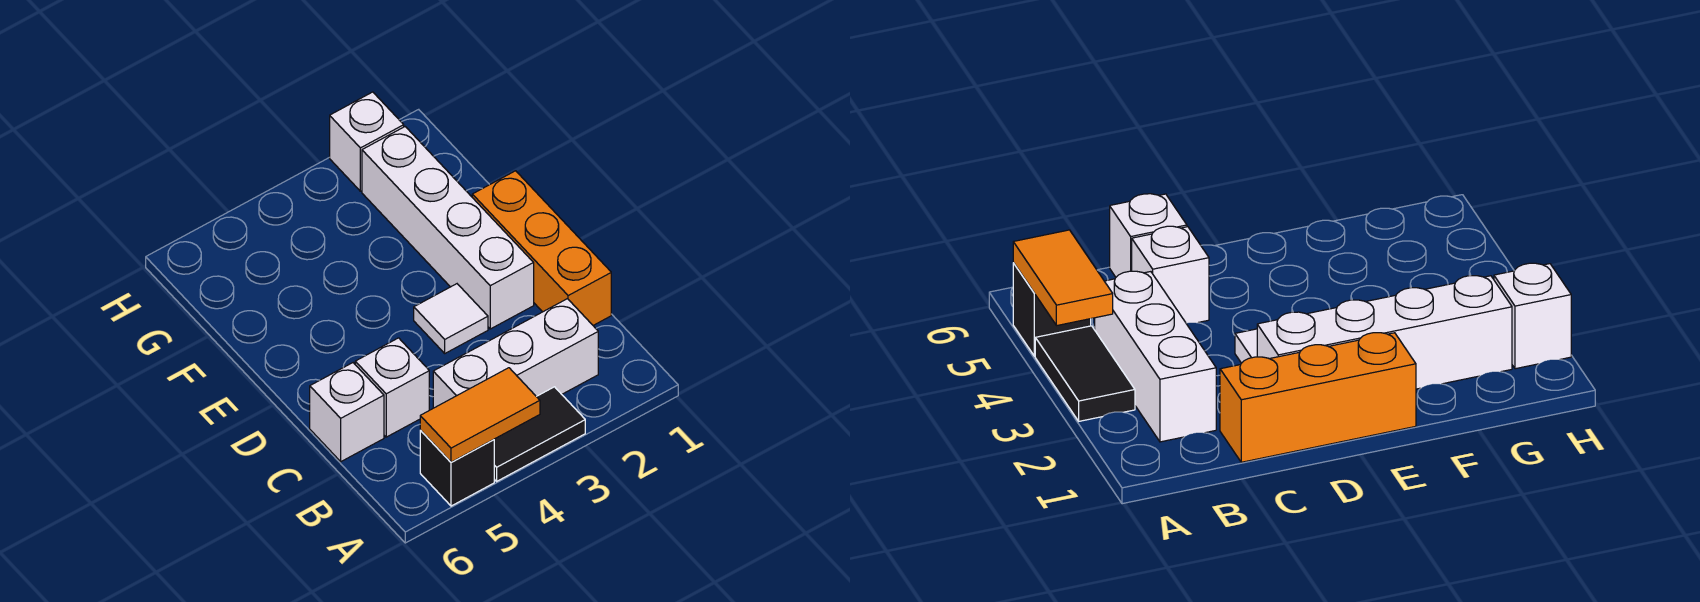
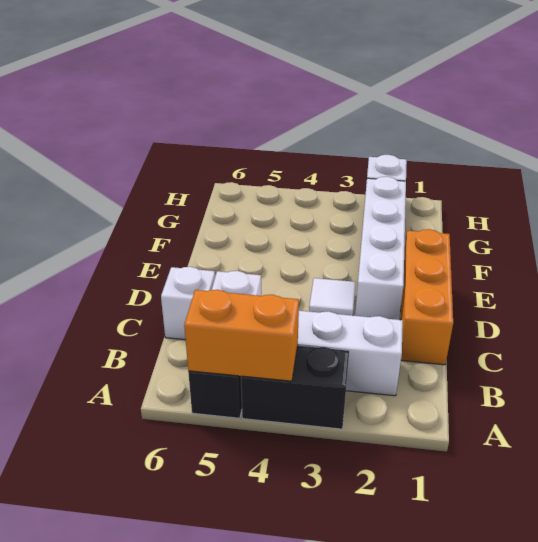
black tile A3:A4 level 1 -> black brick A3:A4 level 1
orange tile A4:A5 level 2 -> orange brick A4:A5 level 2

